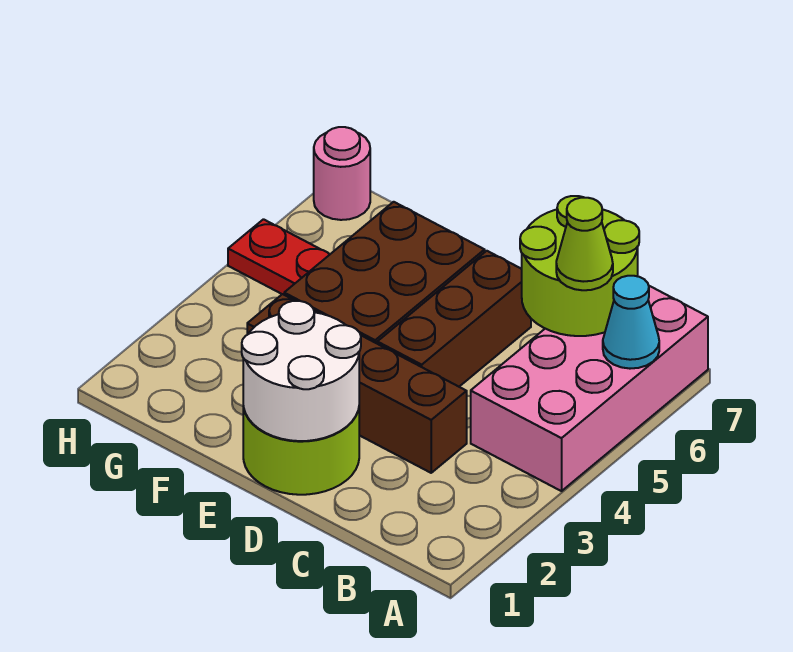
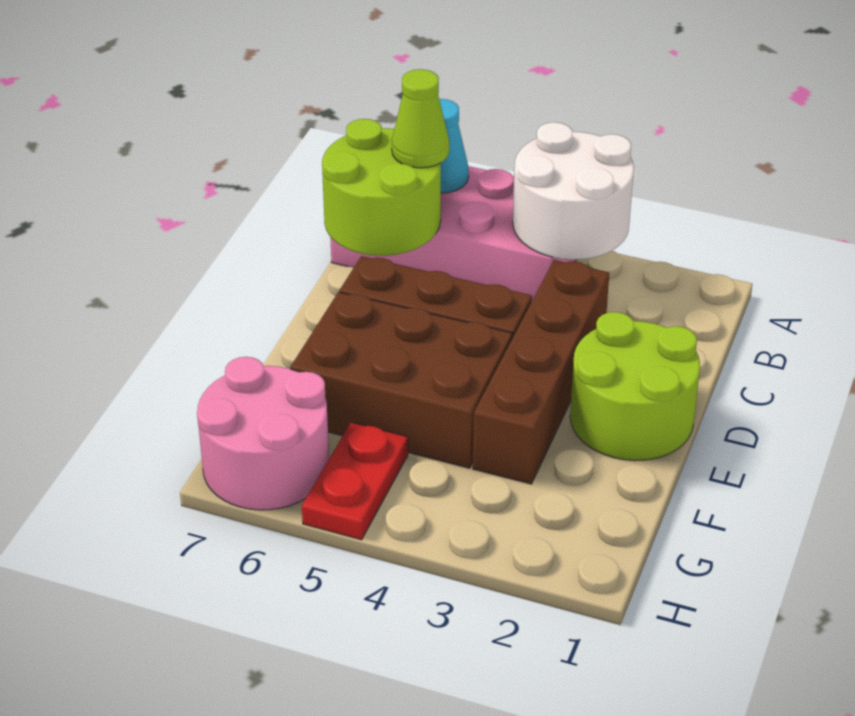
white round brick D1:E2 level 2 -> white round brick A3:B4 level 2
pink round brick H7 level 1 -> pink round brick G6:H7 level 1

